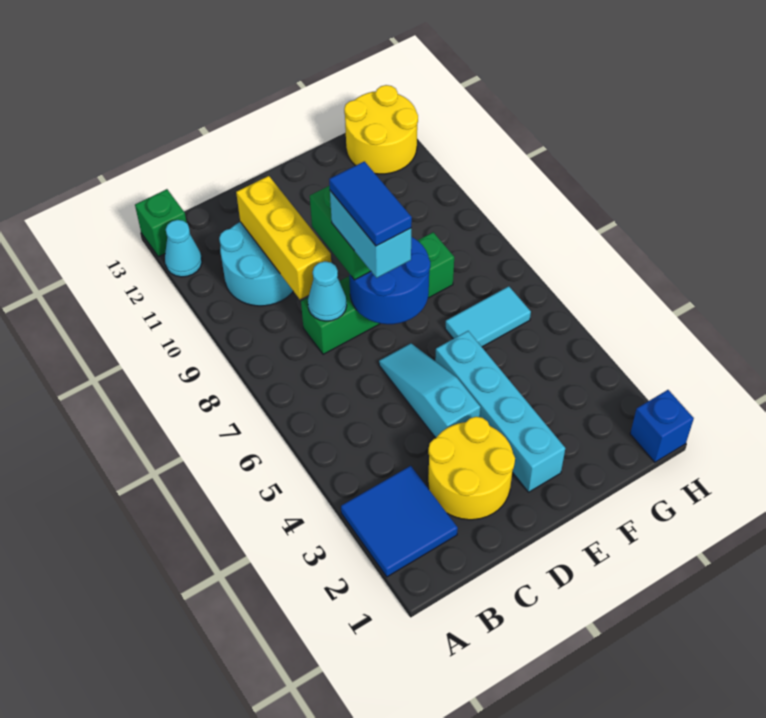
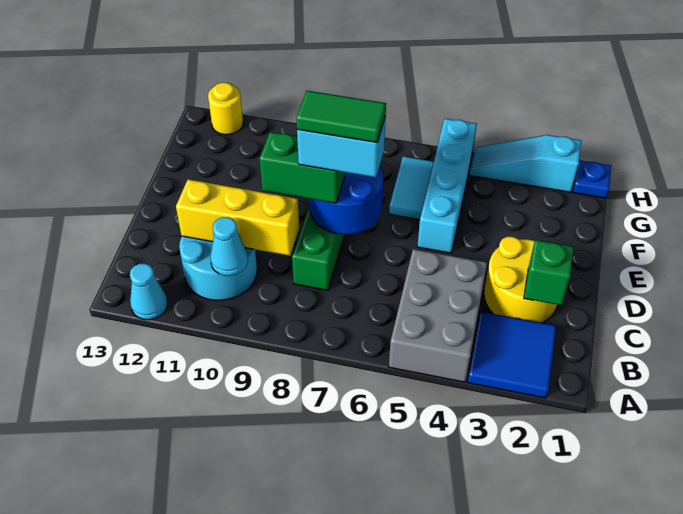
none -> grey brick A4:C5 level 1
green brick A13 level 1 -> green brick C2 level 2
cyan cone C8 level 2 -> cyan cone B10 level 2
cyan slope D4:D6 level 1 top 4 -> cyan slope H2:H4 level 1 top 2
blue tile D7:D8 level 5 -> green tile D7:D8 level 5
cyan brick E2:E5 level 1 -> cyan brick E5:H5 level 1
yellow round brick G12:H13 level 1 -> yellow round brick H12 level 1
blue brick H1 level 1 -> blue plate H1 level 1

